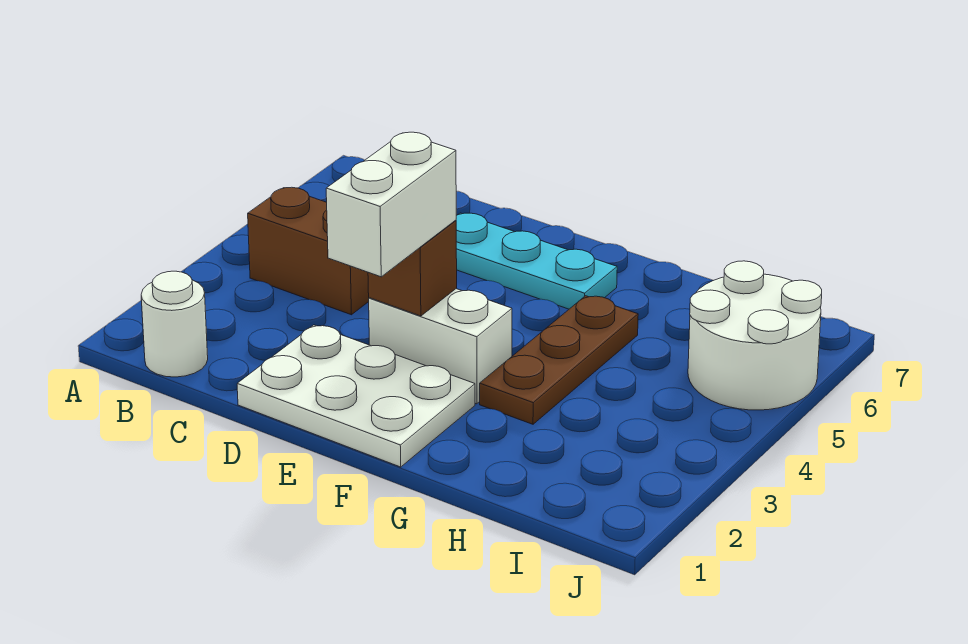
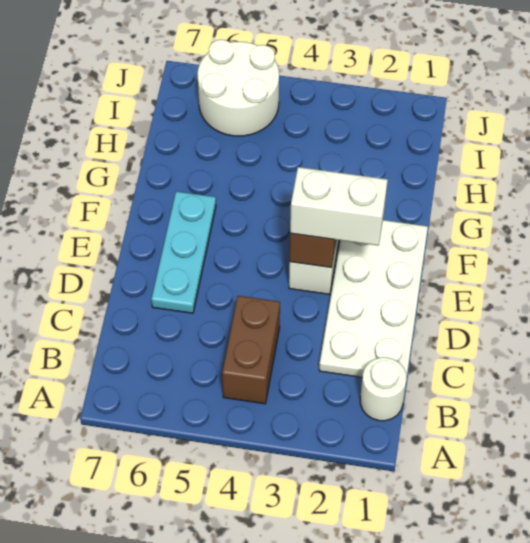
white plate D1:F2 level 1 -> white plate C1:F2 level 1
brown plate G3:G5 level 1 -> none

